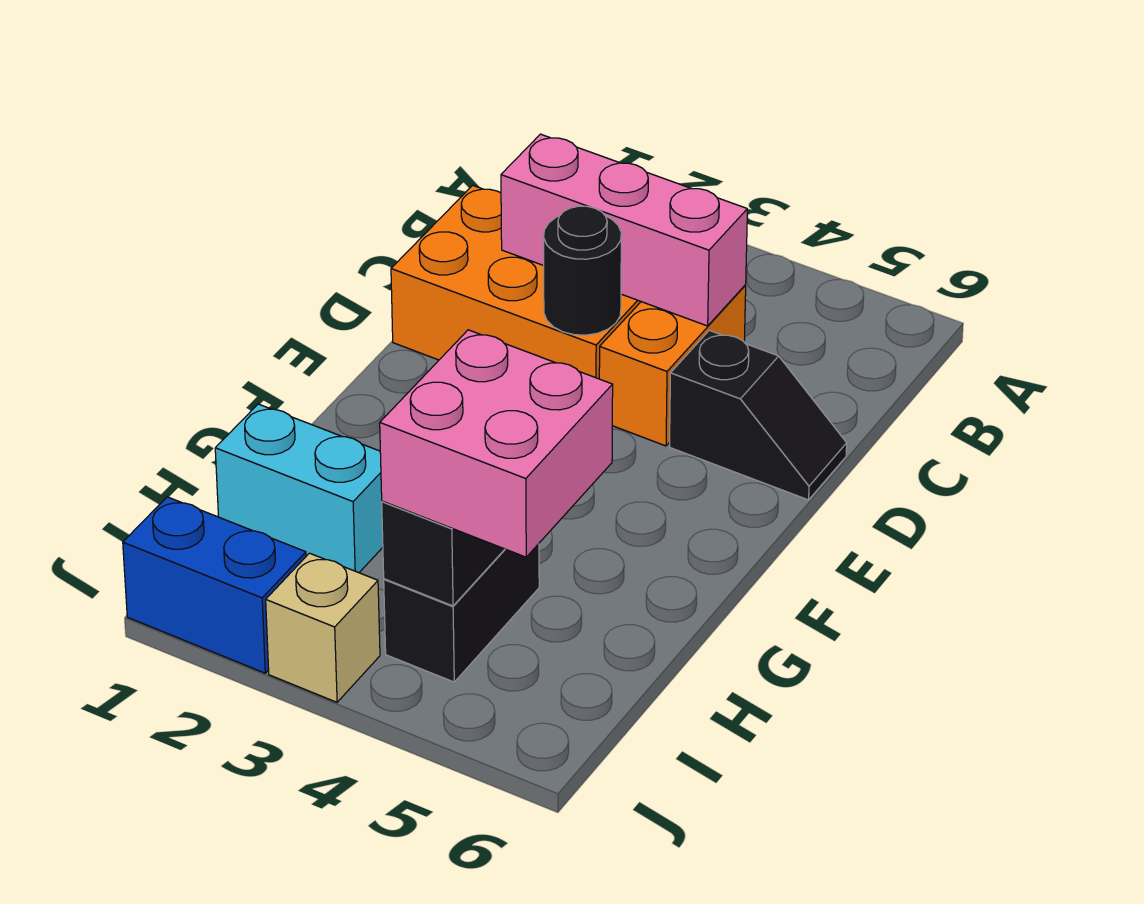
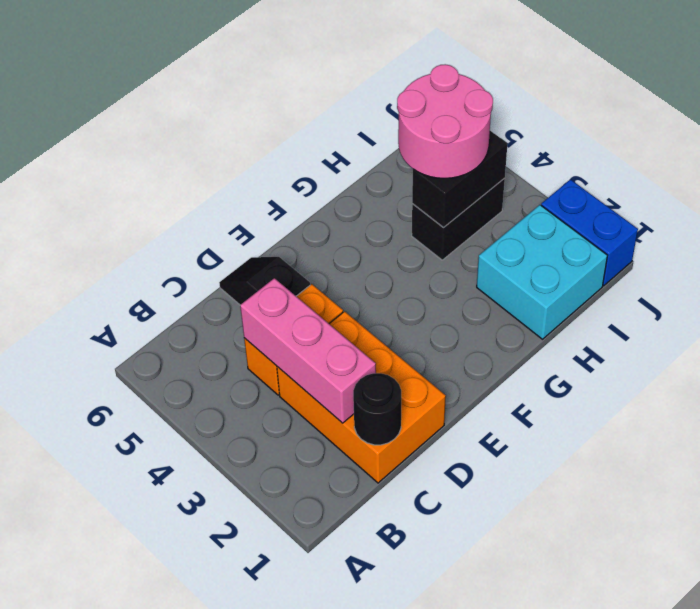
black round brick D3 level 2 -> black round brick C1 level 2
cyan brick H1:H2 level 1 -> cyan brick H1:I2 level 1
pink brick H4:I5 level 3 -> pink round brick H4:I5 level 3
tan brick J3 level 1 -> none

